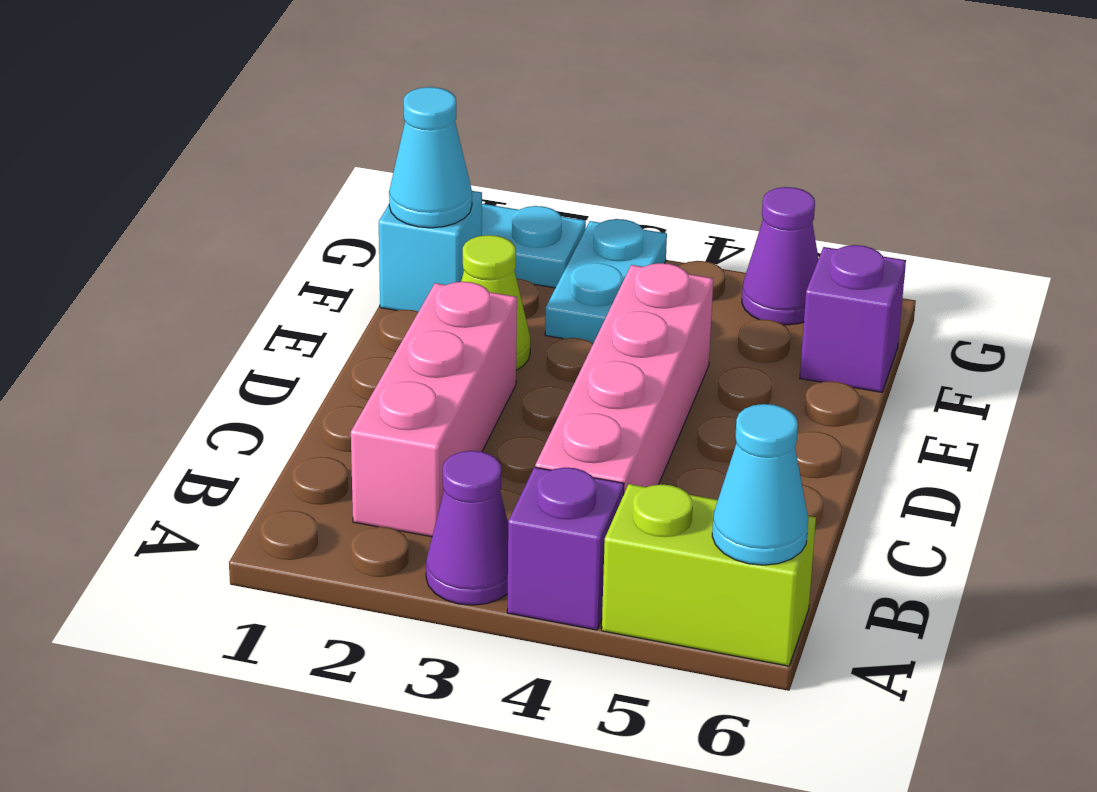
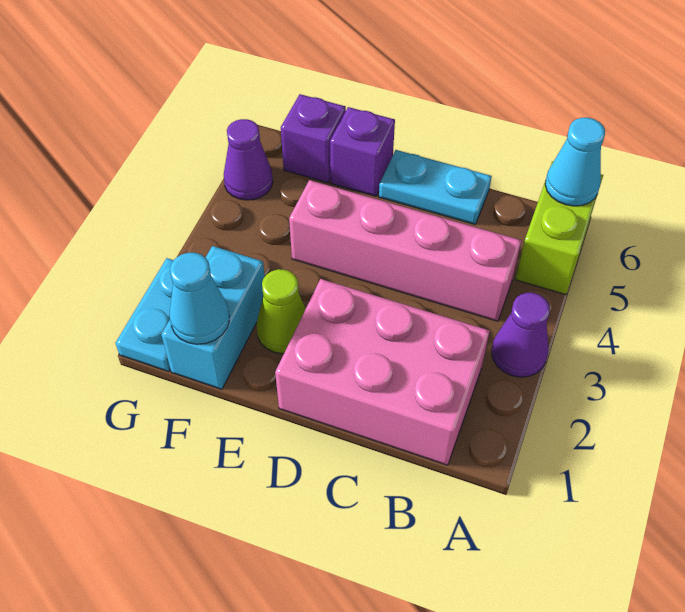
purple brick A4 level 1 -> purple brick E6 level 1
pink brick B2:D2 level 1 -> pink brick B1:D2 level 1
cyan brick F1 level 1 -> cyan brick F1:F2 level 1
cyan plate F3:G3 level 1 -> cyan plate C6:D6 level 1

